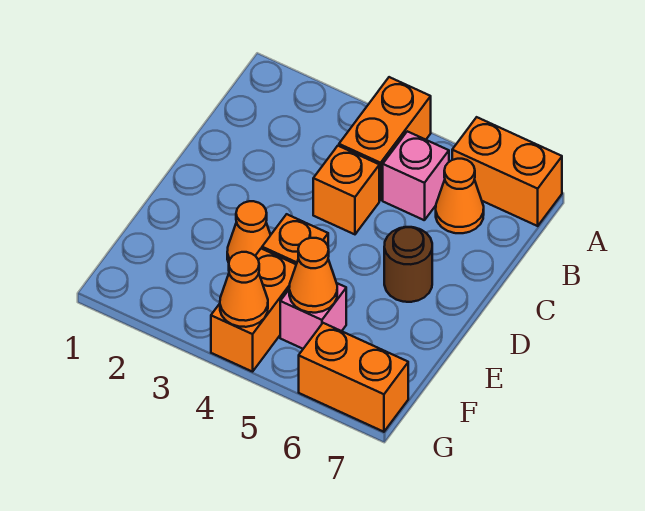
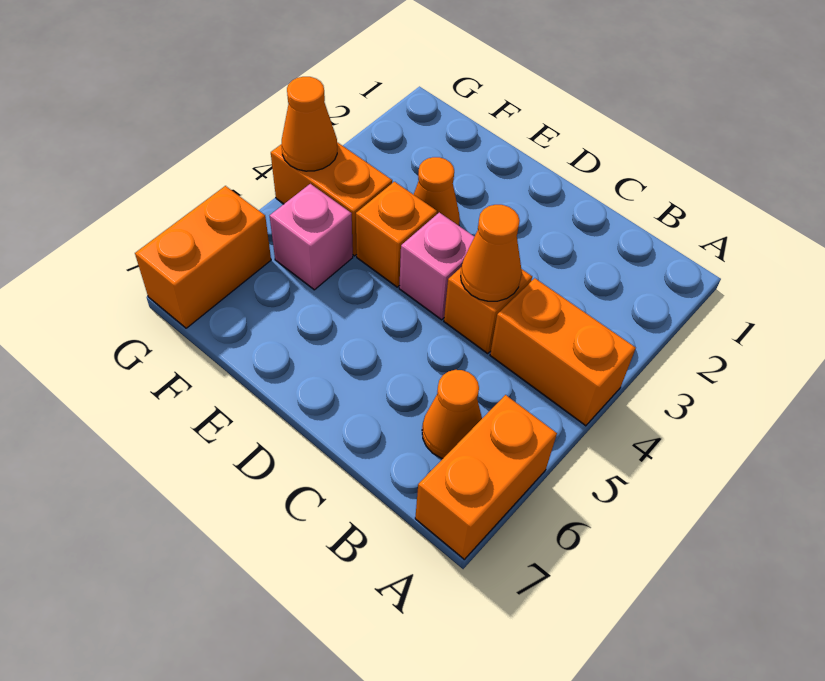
pink brick B5 level 1 -> pink brick D4 level 1
brown round brick D6 level 1 -> none
orange cone F5 level 2 -> orange cone C4 level 2

